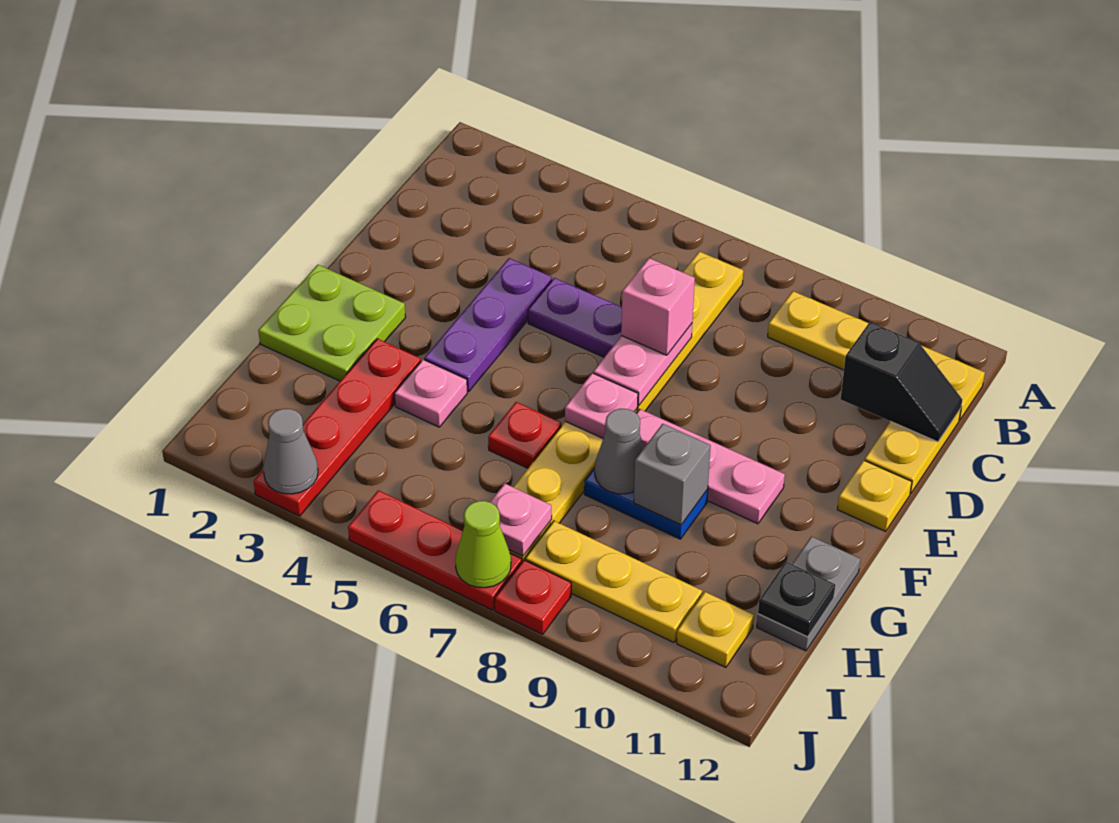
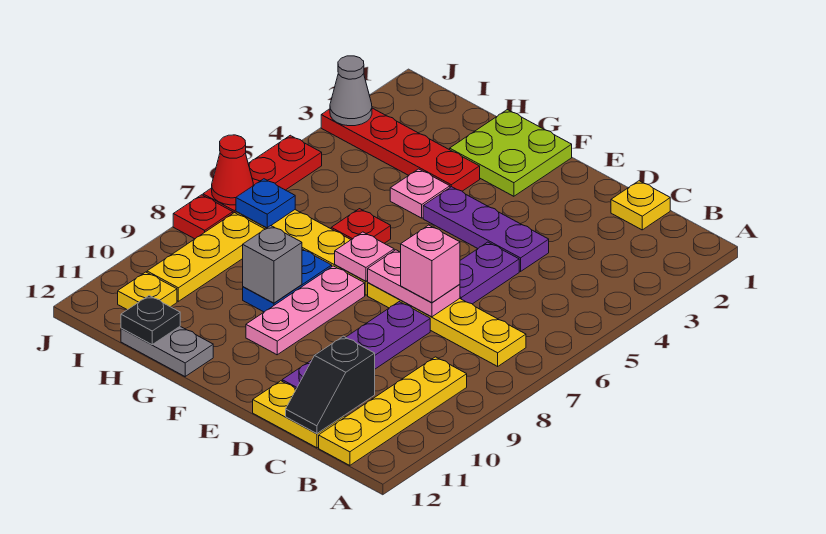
none -> purple plate D8:D11 level 1
yellow plate E12 level 1 -> yellow plate C1 level 1
grey cone G8 level 2 -> none
pink plate I7 level 2 -> blue plate I7 level 2
lime cone J7 level 2 -> red cone J7 level 2

